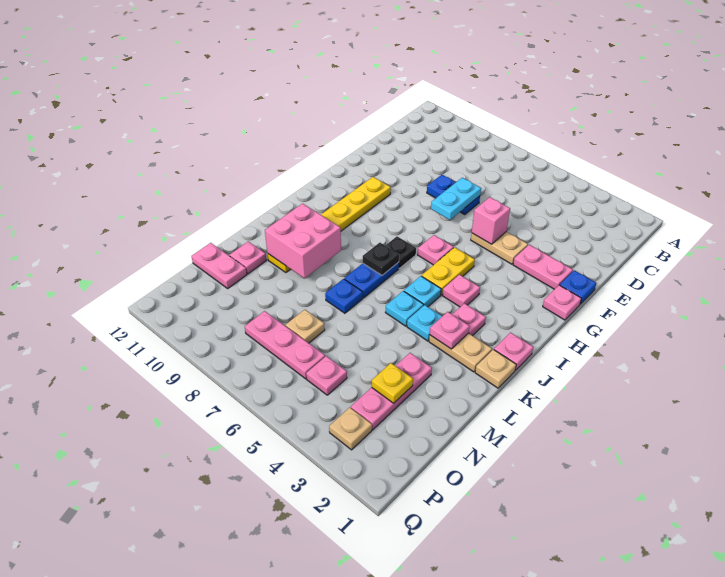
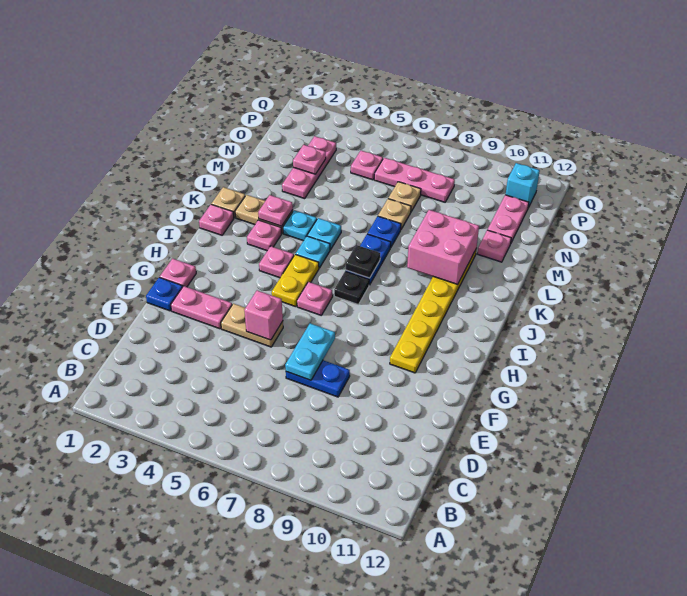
yellow plate N3 level 2 -> pink plate N3 level 2
pink plate N11:N12 level 1 -> pink plate N11:O11 level 1
tan plate P3 level 1 -> tan plate M7 level 1
none -> cyan brick P11 level 1

